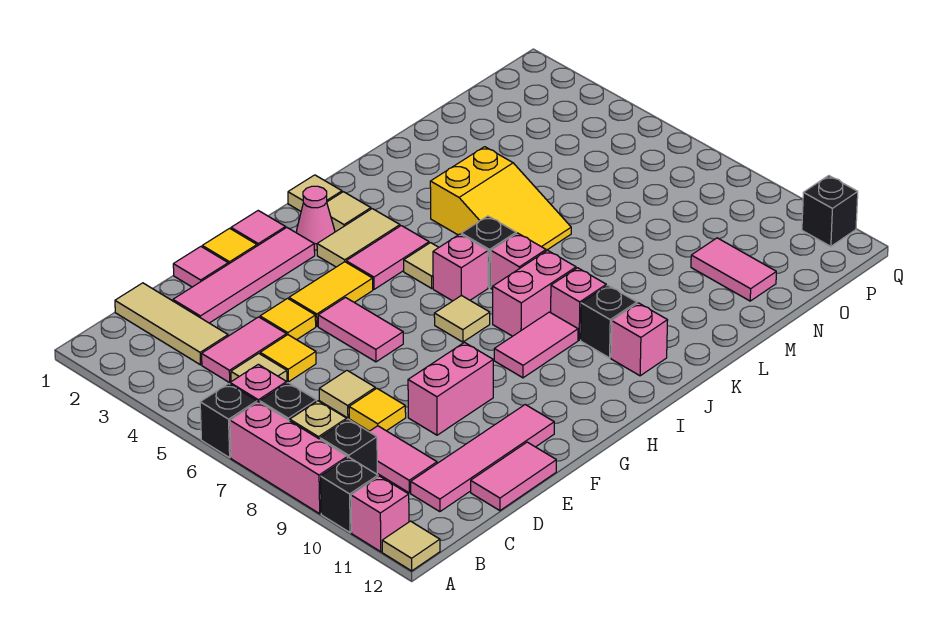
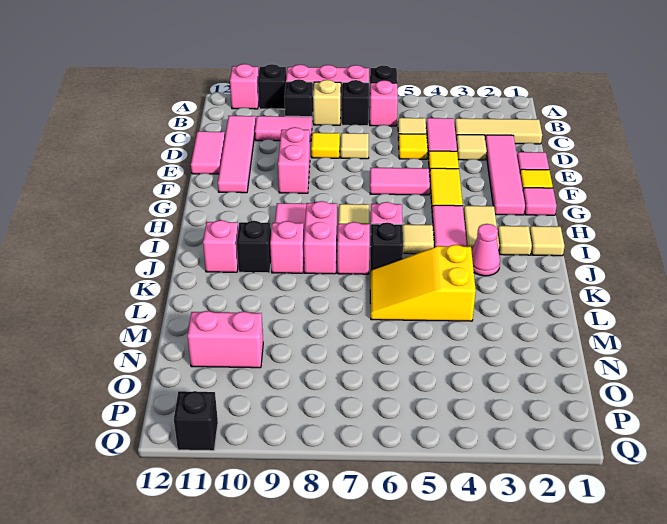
tan tile A12 level 1 -> tan tile D3 level 1
pink cone H2 level 1 -> pink cone J3 level 1
pink tile N10:N11 level 1 -> pink brick N10:N11 level 1

